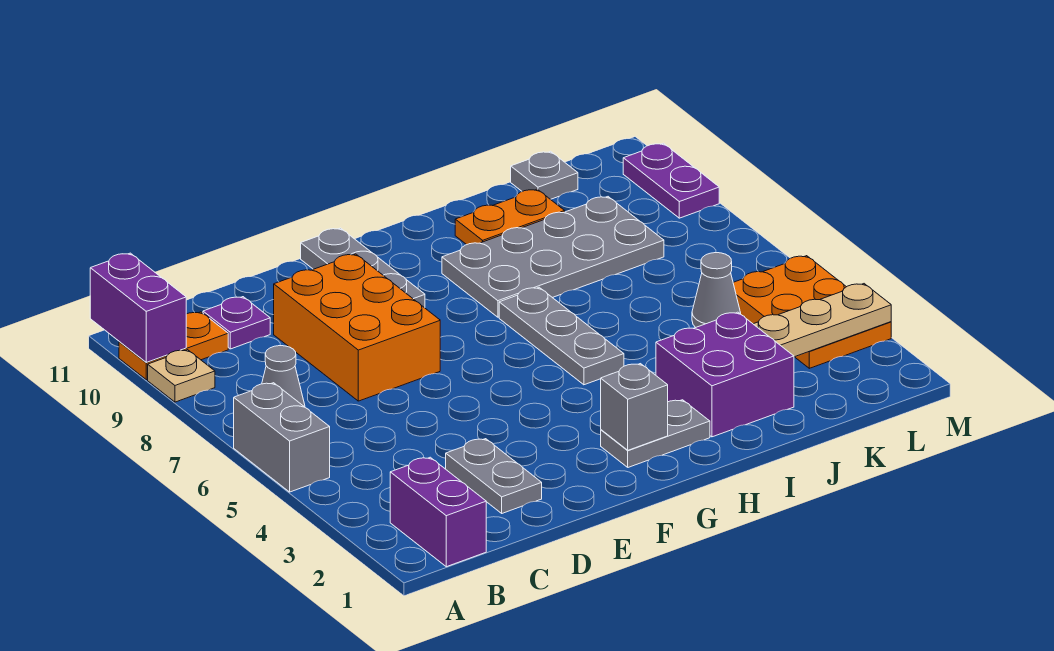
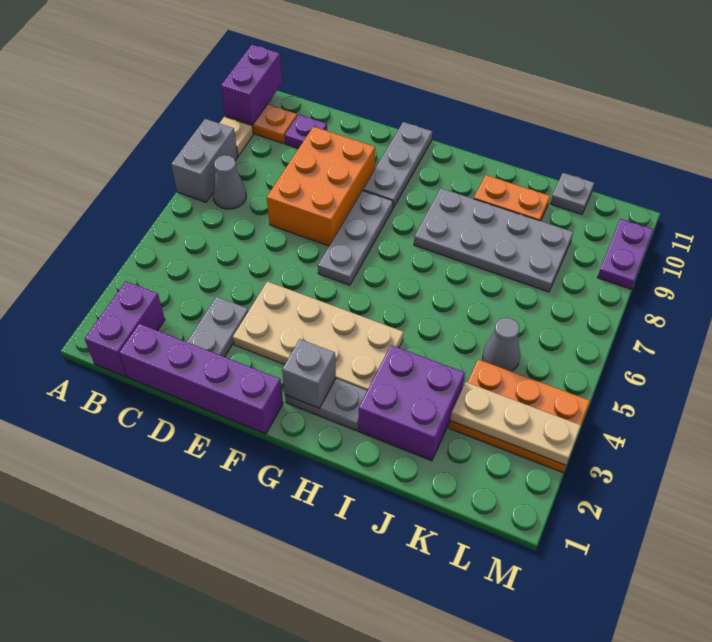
grey brick A5:A6 level 1 -> grey brick A7:A8 level 1
none -> purple brick C1:F1 level 1
none -> tan plate E3:H4 level 1
grey plate H5:H7 level 1 -> grey plate F6:F8 level 1
orange plate L3:M5 level 1 -> orange plate K3:M4 level 1

